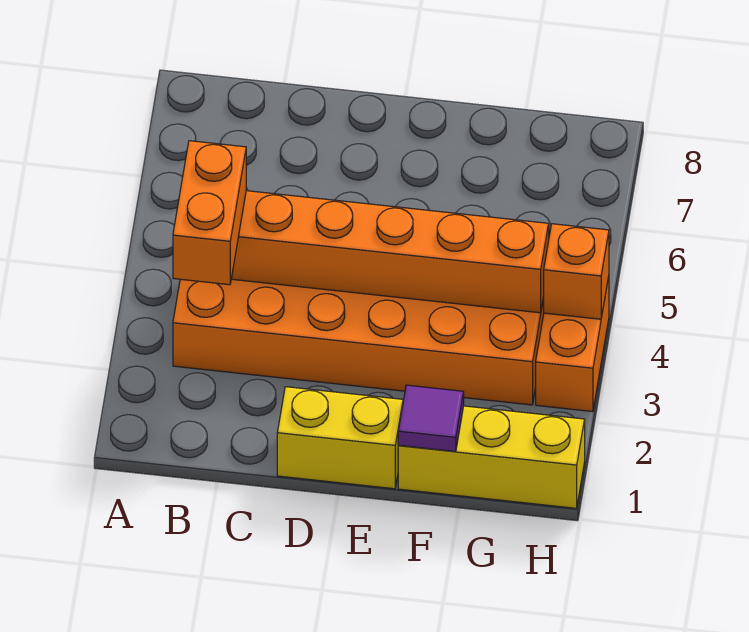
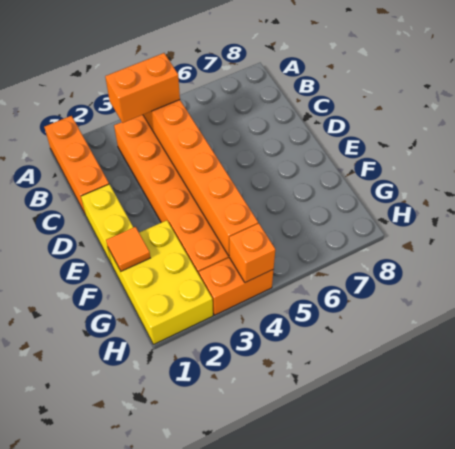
none -> orange brick A1:C1 level 1
yellow brick F1:H1 level 1 -> yellow brick F1:H2 level 1
purple tile F1 level 2 -> orange tile F1 level 2

